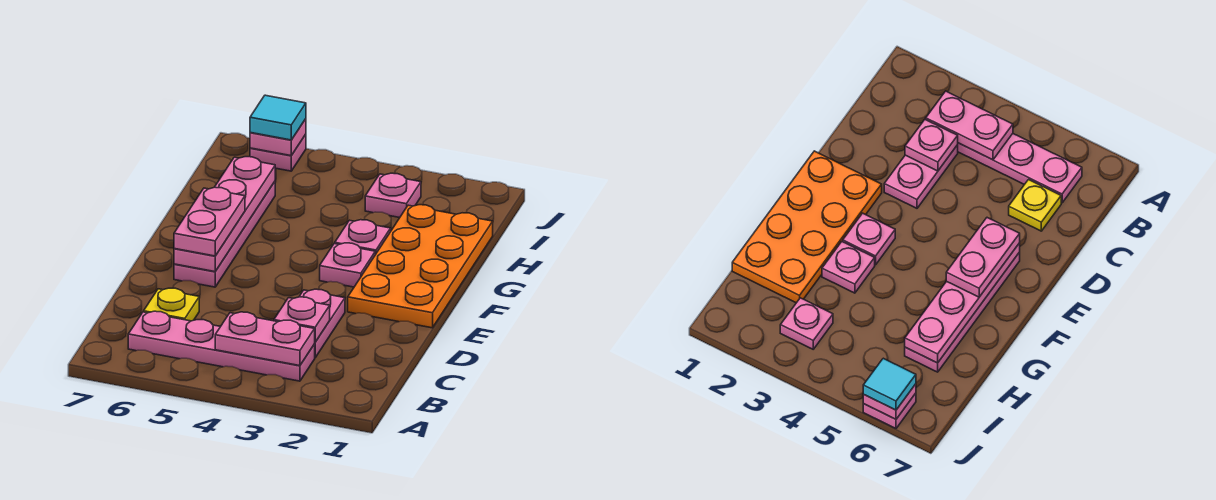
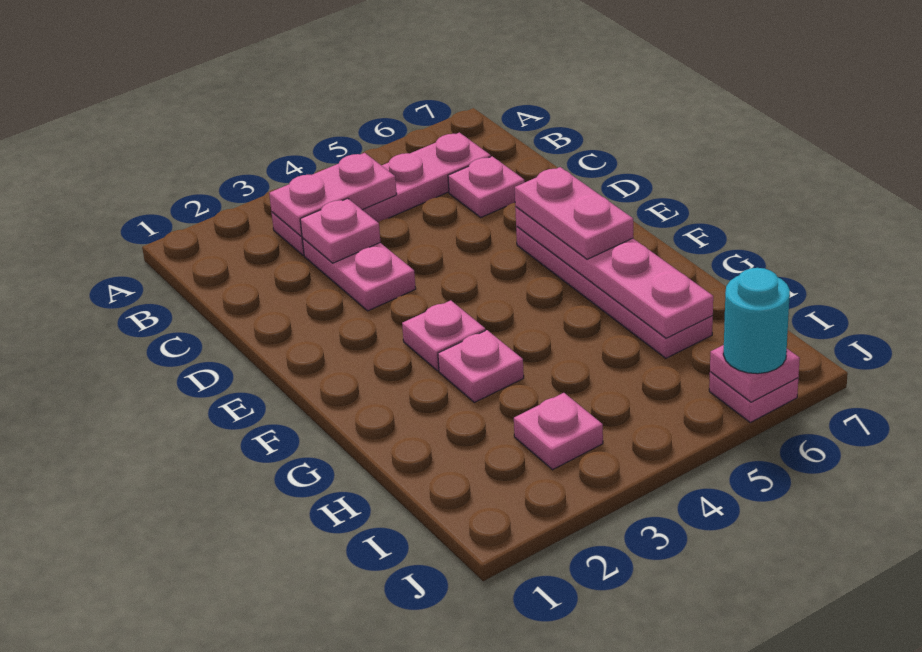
yellow plate C6 level 1 -> pink plate C6 level 1
orange plate E1:H2 level 1 -> none
cyan tile J6 level 3 -> cyan round brick J6 level 3

